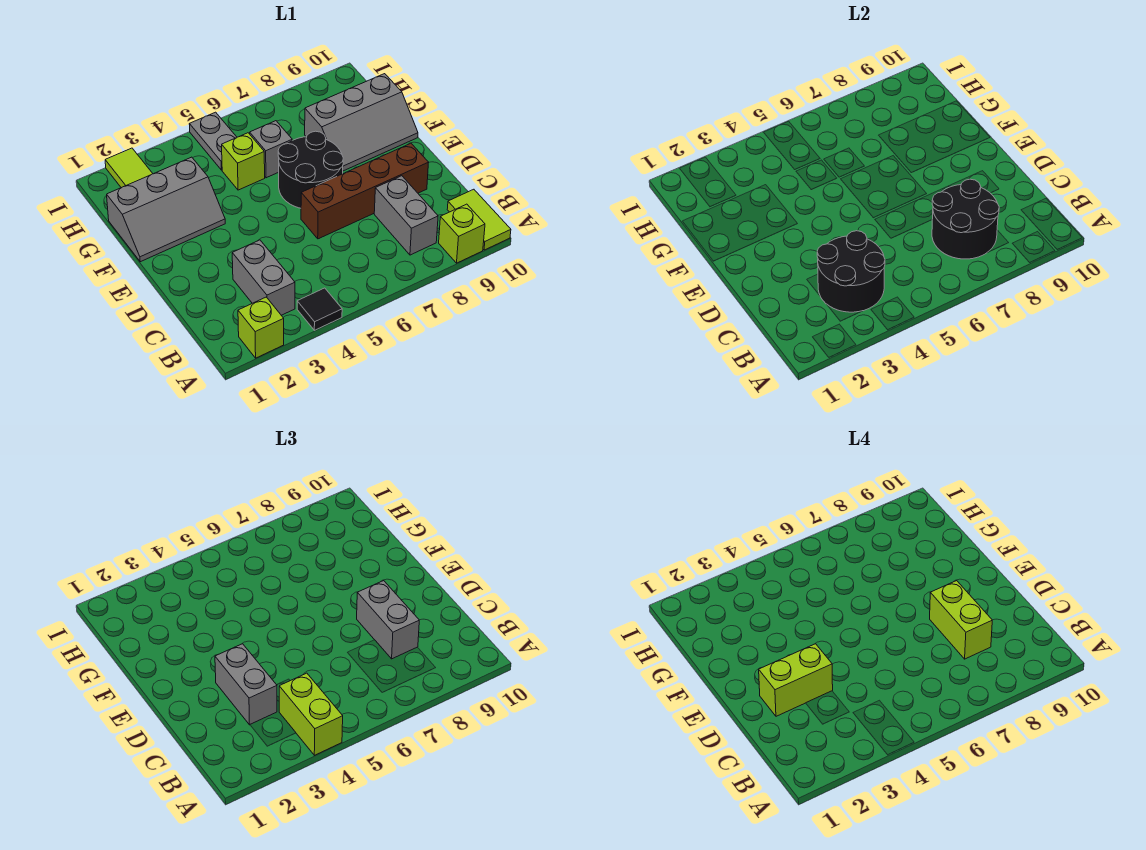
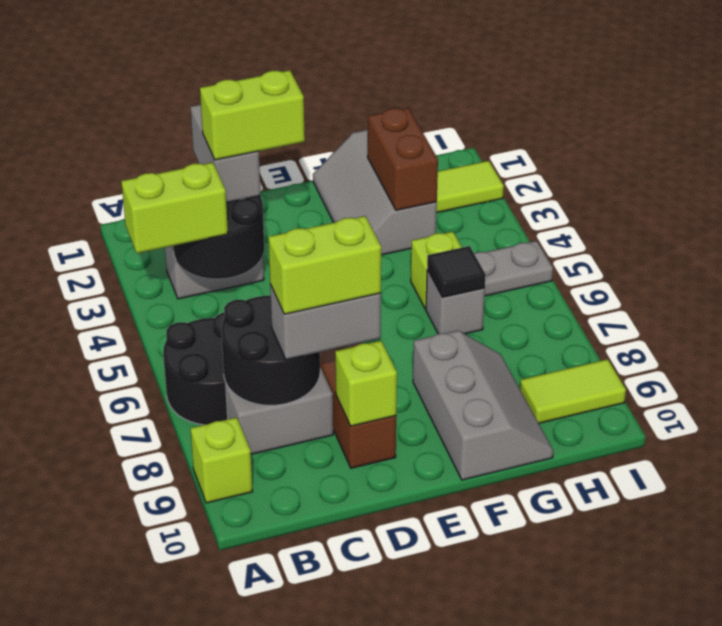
lime brick A2 level 1 -> lime brick D9 level 2
black tile A4 level 1 -> black tile G6 level 2
lime tile A10:B10 level 1 -> lime tile H9:I9 level 1
grey brick C3:D3 level 3 -> grey brick C2:C3 level 3
lime brick D2:D3 level 4 -> lime brick C3:D3 level 4
black round brick E6:F7 level 1 -> black round brick A6:B7 level 1
grey slope F8:G10 level 1 top G -> grey slope F8:G10 level 1 top F
none -> brown brick G2:G3 level 2

